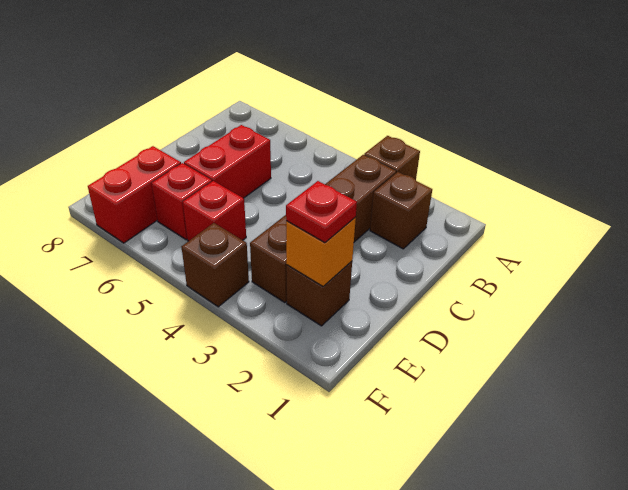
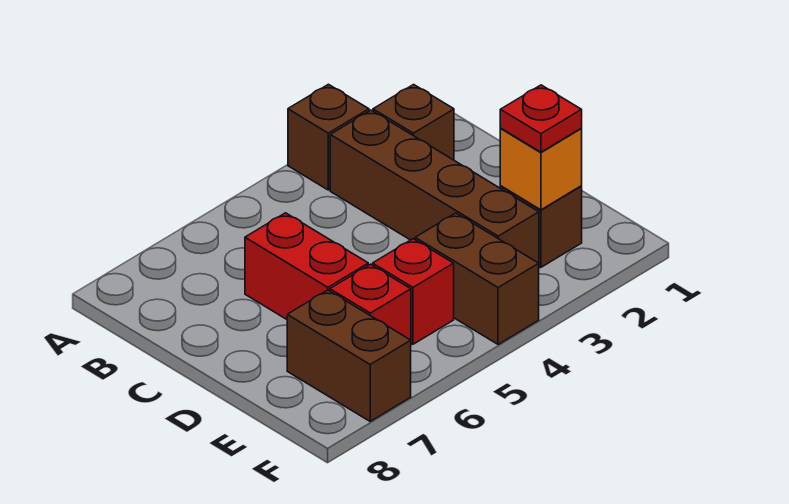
red brick E7:F7 level 1 -> brown brick E7:F7 level 1
brown brick F4 level 1 -> brown brick E4:F4 level 1

